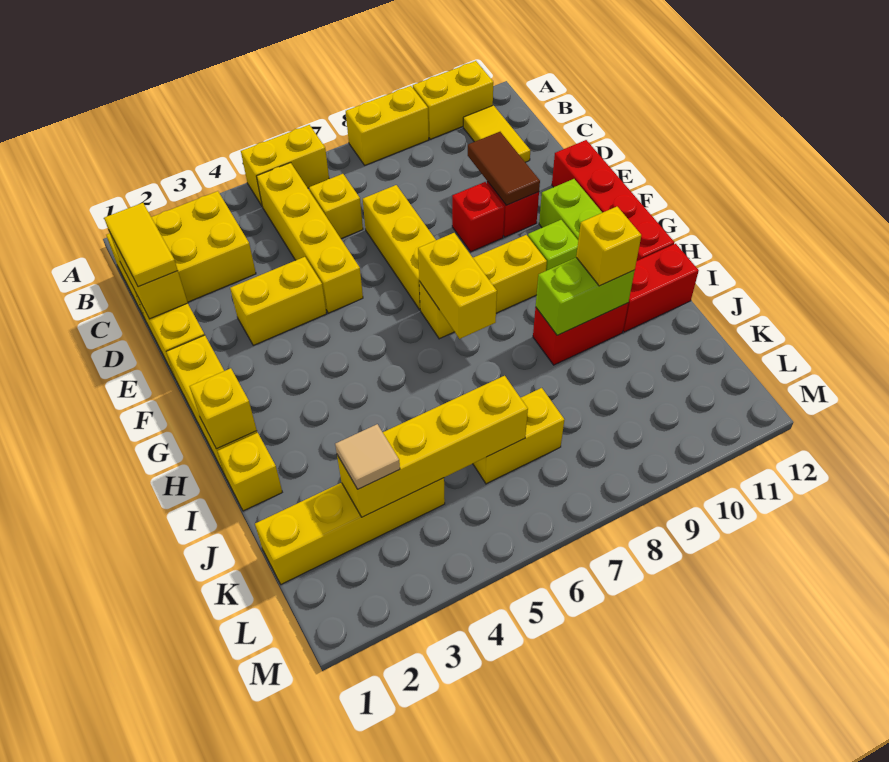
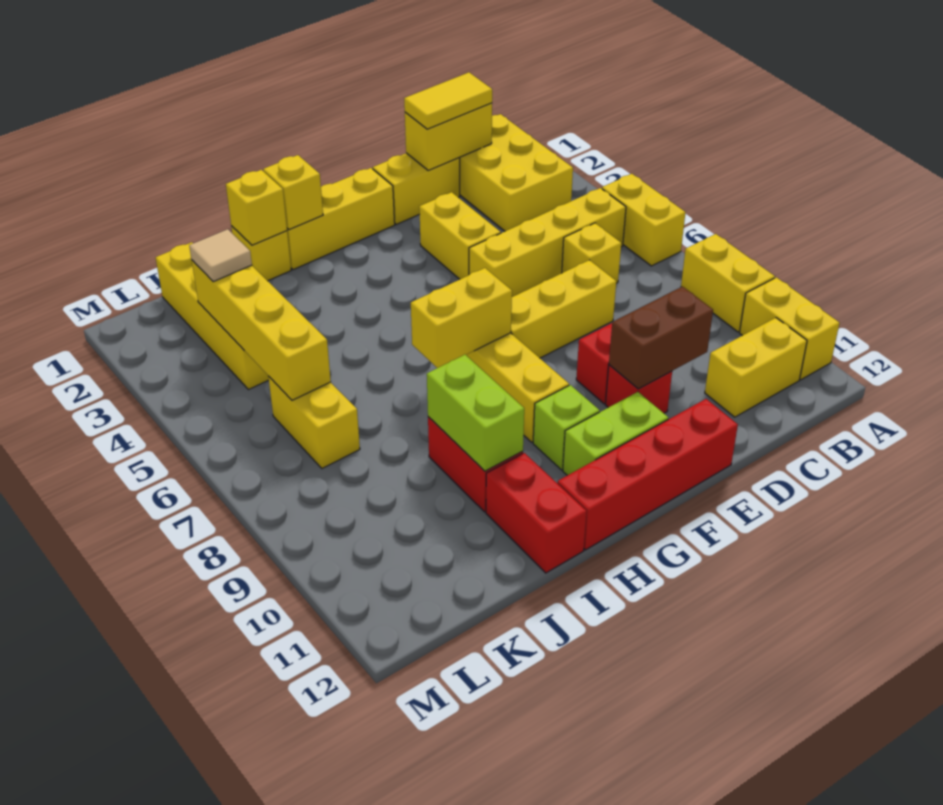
yellow tile B11:C11 level 1 -> yellow brick B11:C11 level 1
brown tile D10:E10 level 2 -> brown brick D10:E10 level 2
yellow brick I10 level 3 -> yellow brick I1 level 2

